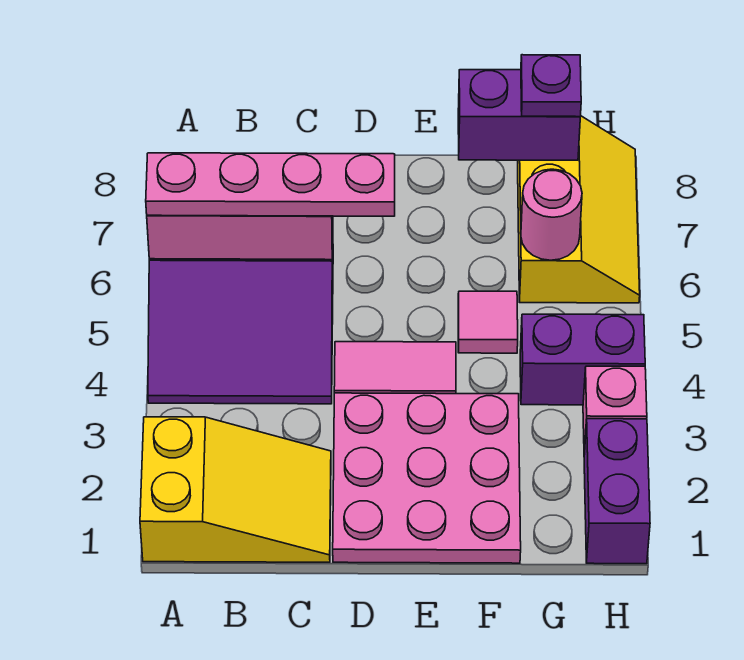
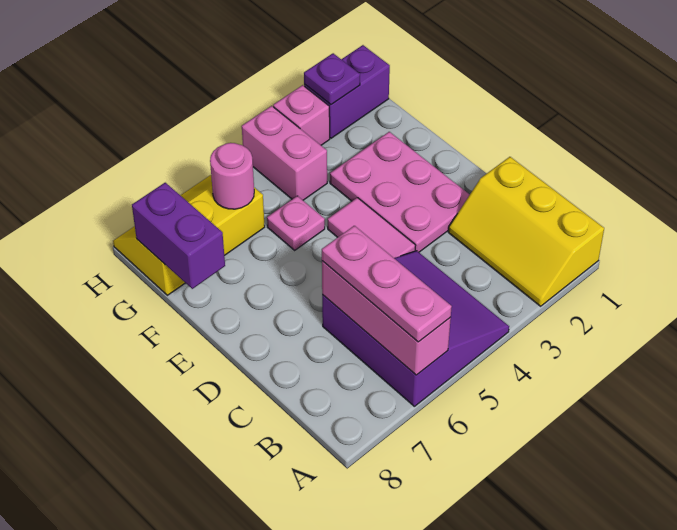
yellow slope A1:C2 level 1 top A -> yellow slope A1:C2 level 1 top 1
pink plate A6:D6 level 3 -> pink plate A6:C6 level 3
pink plate D1:F3 level 1 -> pink plate D2:F3 level 1
pink tile F5 level 1 -> pink plate F5 level 1
purple brick G4:H4 level 1 -> pink brick G4:H4 level 1
purple plate G8 level 3 -> purple plate H2 level 2

